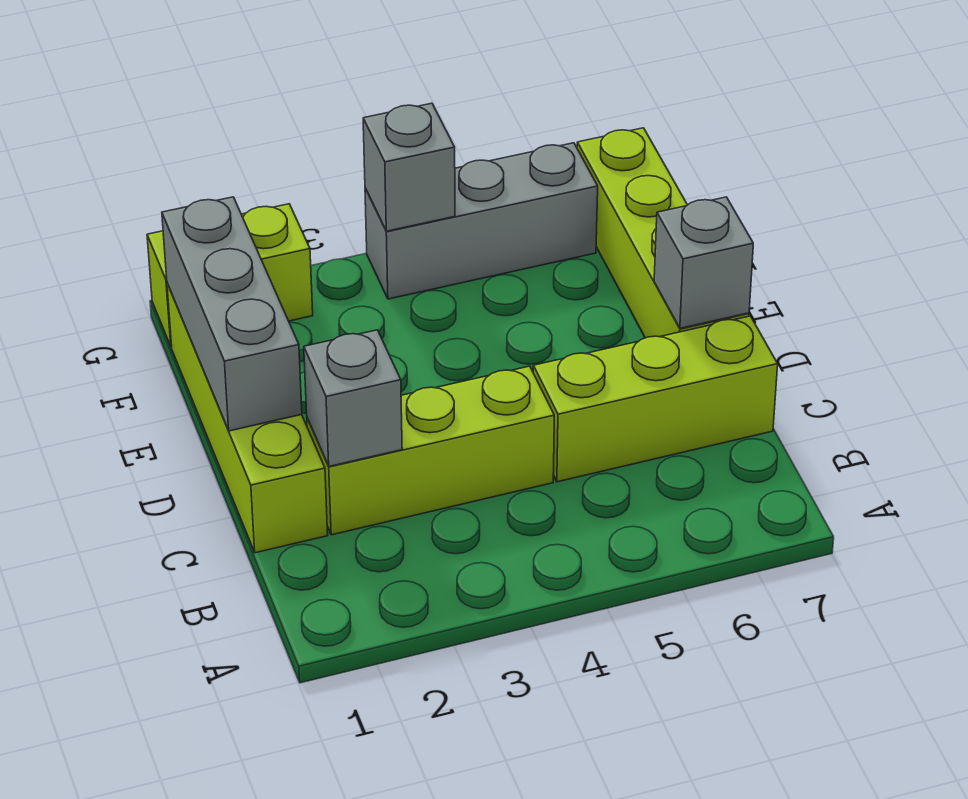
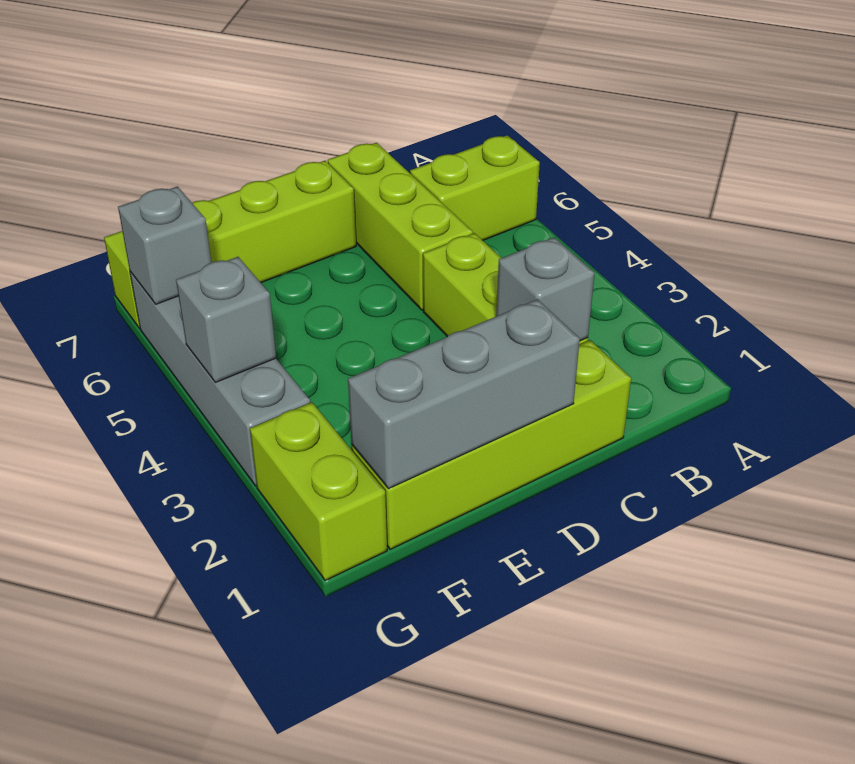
none -> lime brick A6:B6 level 1
grey brick D7 level 2 -> grey brick G6 level 2
grey brick G4:G6 level 1 -> grey brick G3:G6 level 1

